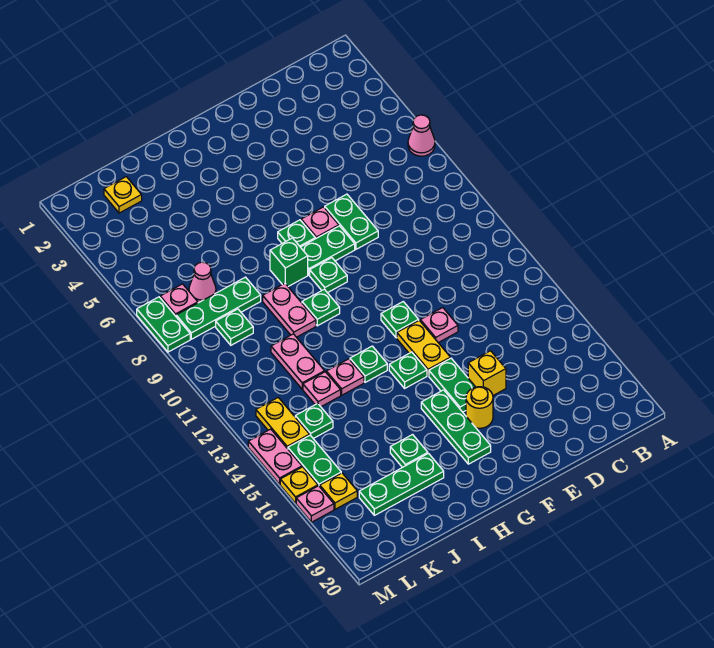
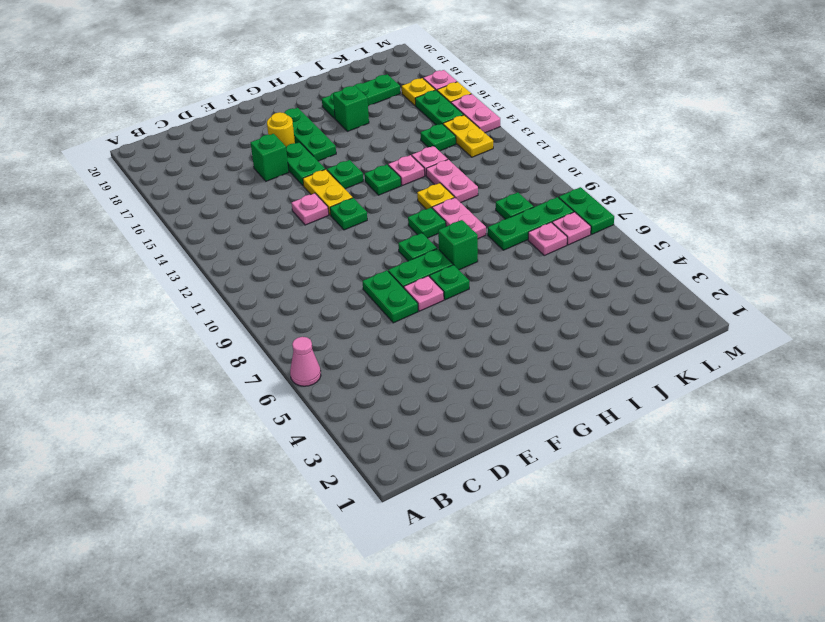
yellow brick E16 level 1 -> green brick E16 level 1
green plate I17 level 1 -> green brick I17 level 1
yellow plate K2 level 1 -> yellow plate I11 level 1
pink cone K7 level 1 -> pink plate K7 level 1

